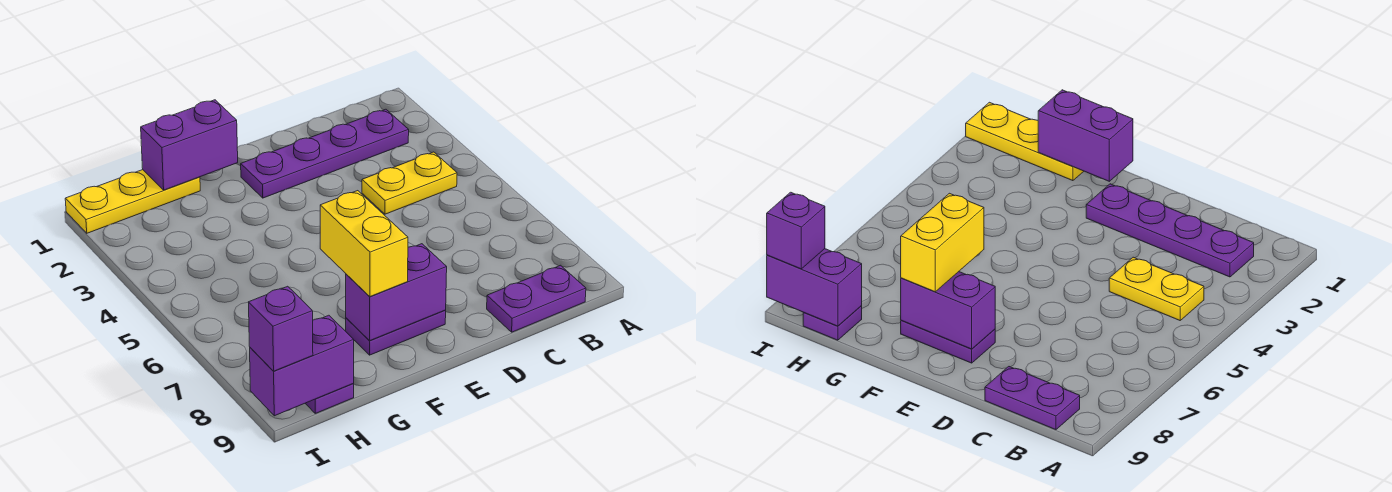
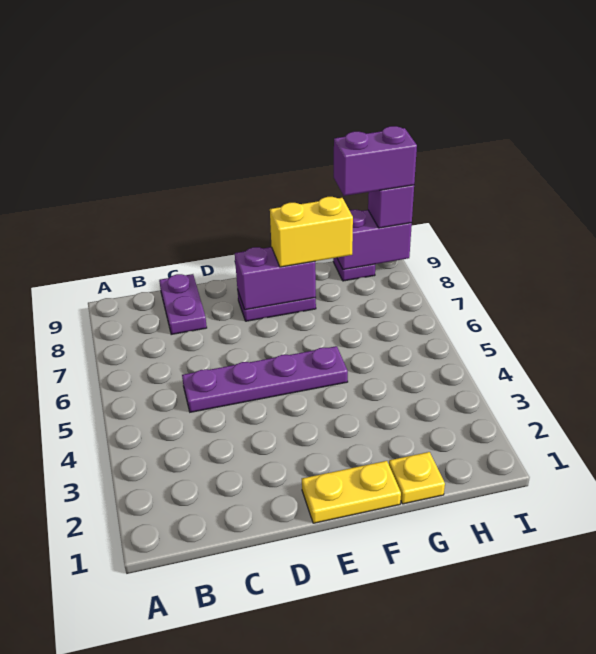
purple plate B2:E2 level 1 -> purple plate C5:F5 level 1
yellow plate B4:C4 level 1 -> yellow plate E1:F1 level 1
purple plate B9:C9 level 1 -> purple plate C8:C9 level 1
purple brick F1:G1 level 2 -> purple brick H9:I9 level 4
yellow brick F7:F8 level 3 -> yellow brick F8:G8 level 3
yellow plate G1:I1 level 1 -> yellow plate G1 level 1

